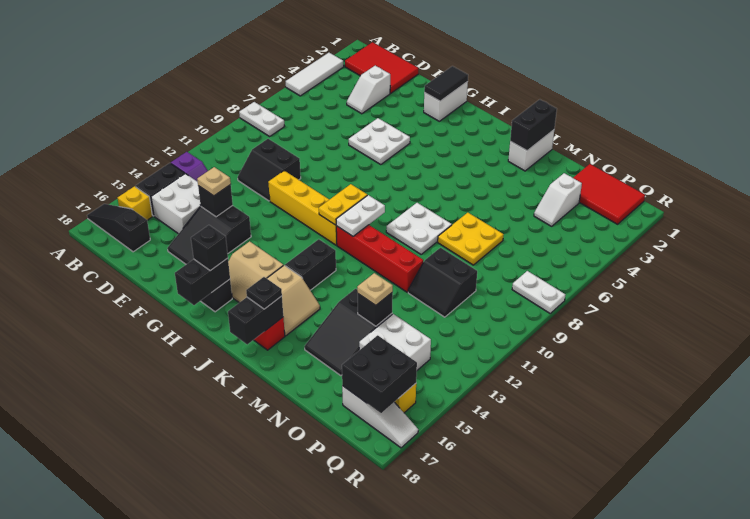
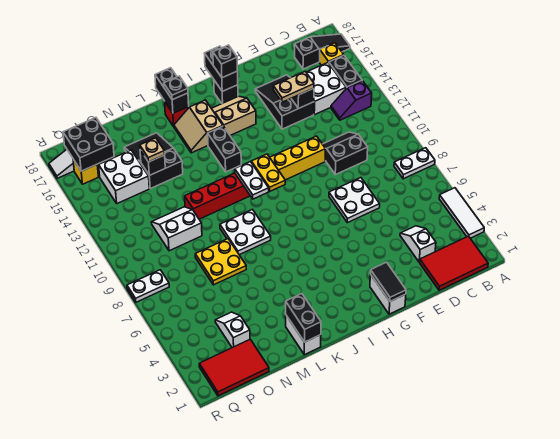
tan plate E14 level 3 -> tan plate E14:F14 level 3
white plate F5:G6 level 1 -> white plate E7:F8 level 1
black slope N10:O11 level 1 top 10 -> white slope N10:O11 level 1 top 10

